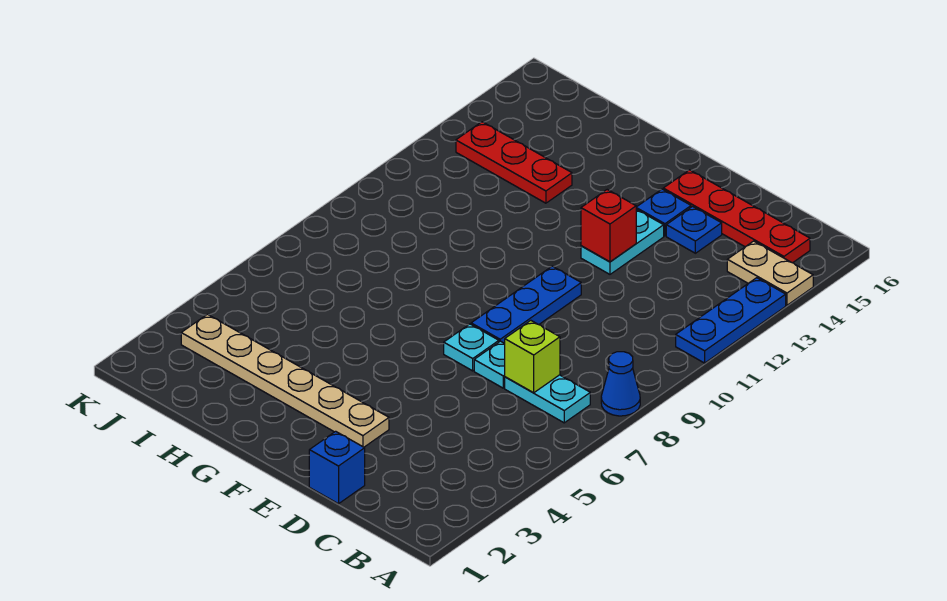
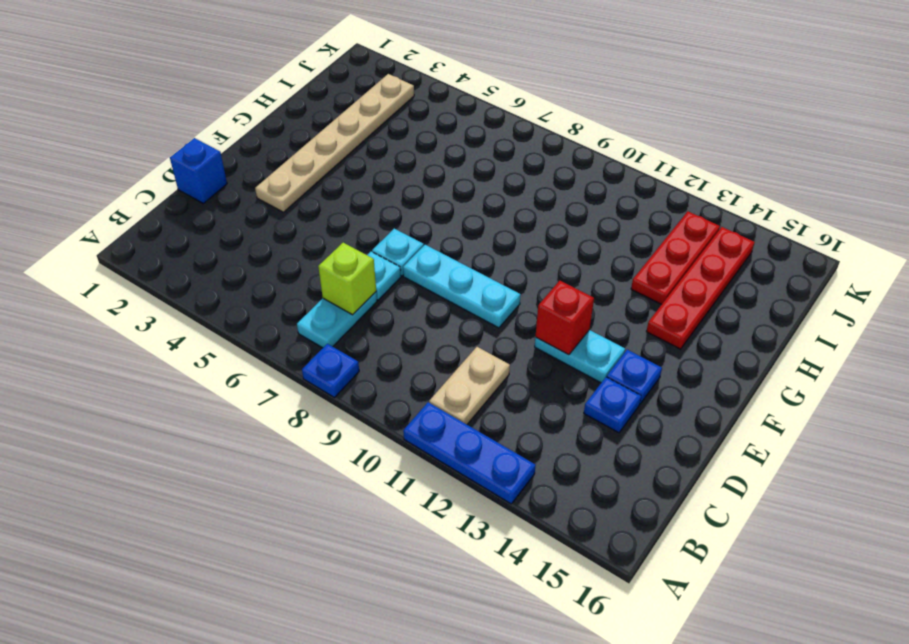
blue cone A8 level 1 -> blue plate A8 level 1
tan plate A14:B14 level 1 -> tan plate B11:C11 level 1
red plate B15:E15 level 1 -> red plate G14:J14 level 1
blue plate E8:E10 level 1 -> cyan plate E8:E10 level 1

